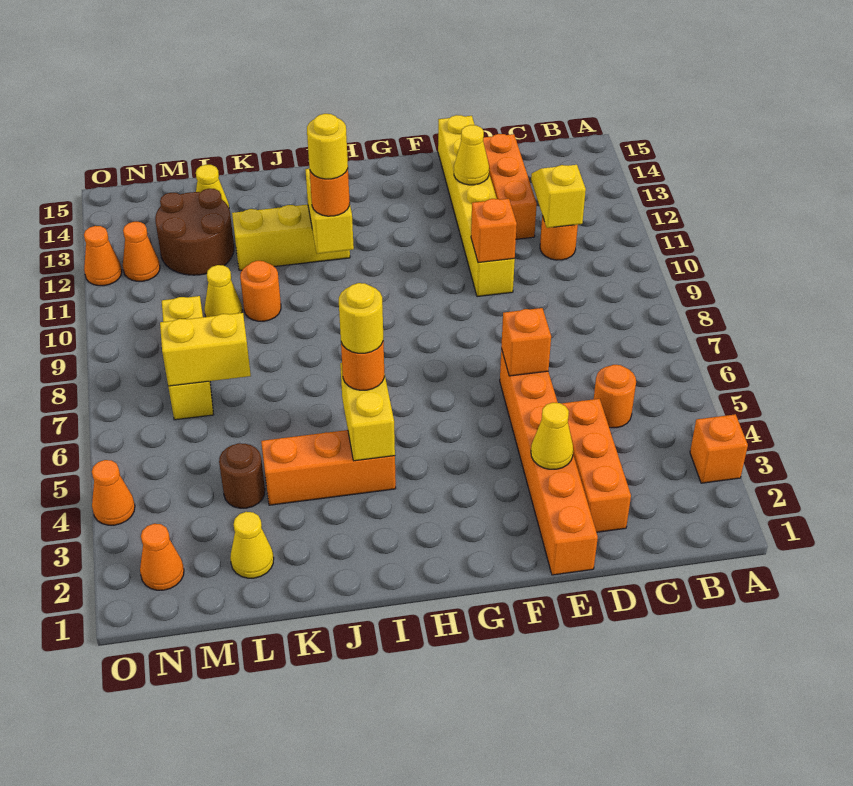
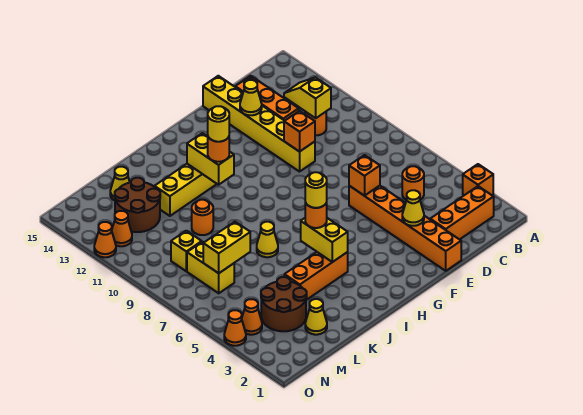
orange brick D2:D4 level 1 -> orange brick B2:D2 level 1
brown round brick L4 level 1 -> brown round brick L3:M4 level 1
yellow cone L10 level 1 -> yellow cone J7 level 1
orange cone N2 level 1 -> orange cone N4 level 1

